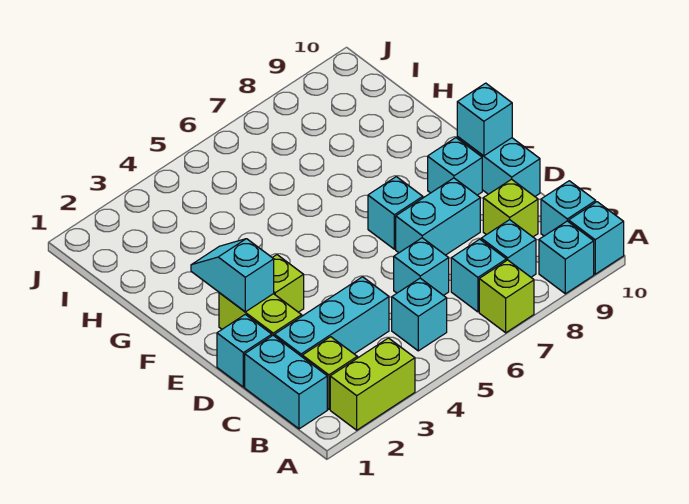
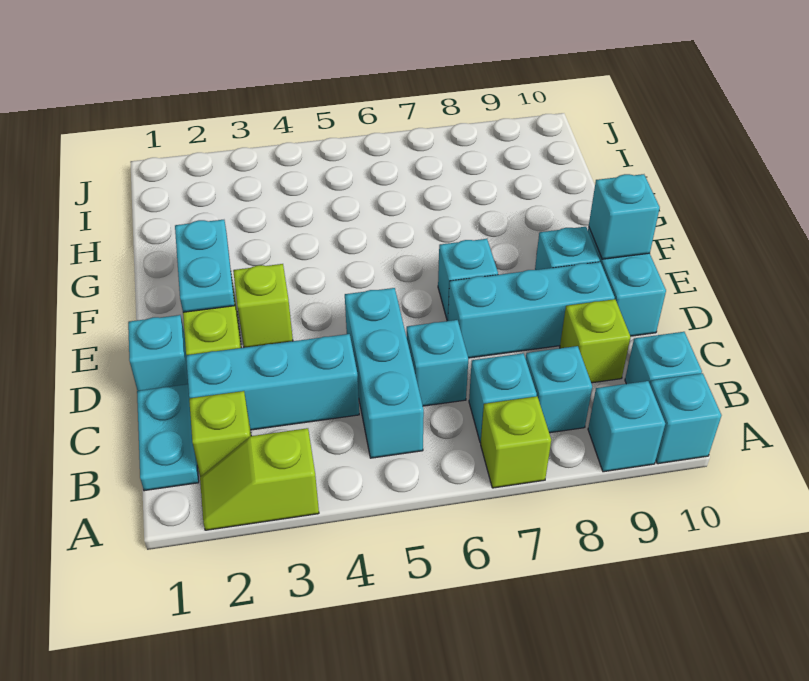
lime brick A2:A3 level 1 -> lime slope A2:A3 level 1 top 3
cyan brick B1:C1 level 1 -> cyan plate B1:C1 level 1
cyan brick B5 level 1 -> cyan brick B5:D5 level 1
cyan brick D7:D8 level 1 -> cyan brick D7:D9 level 1
cyan slope E2:F2 level 2 top E -> cyan plate E2:F2 level 2

